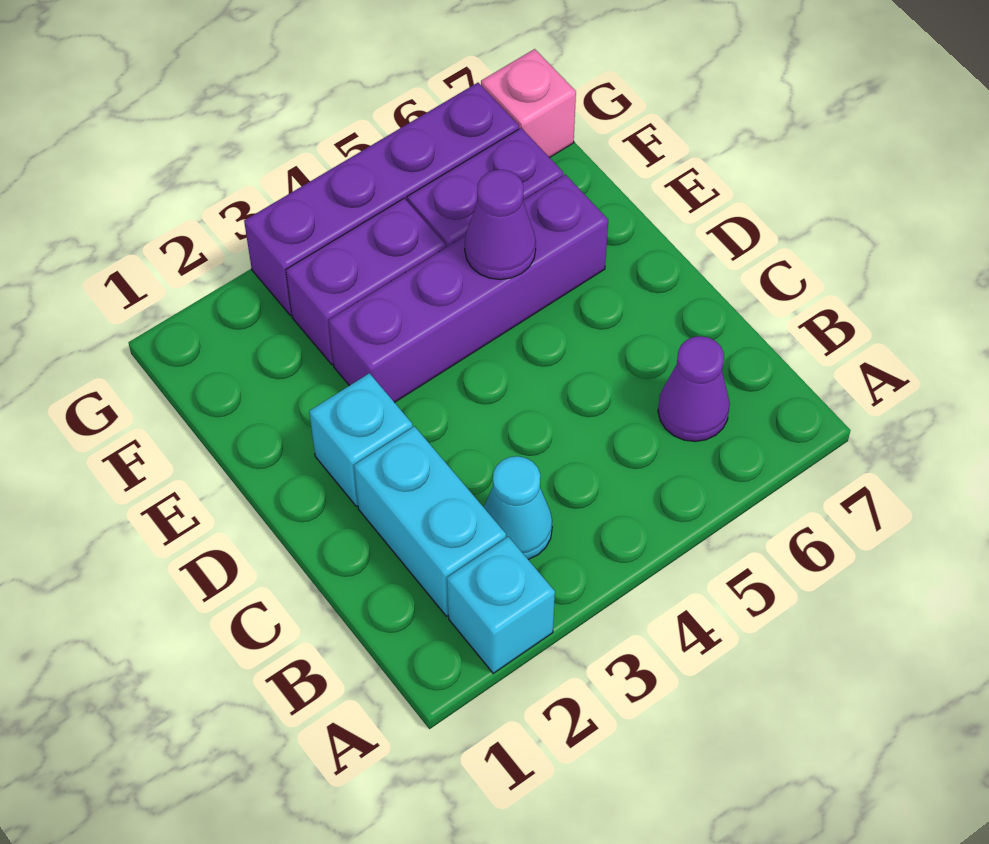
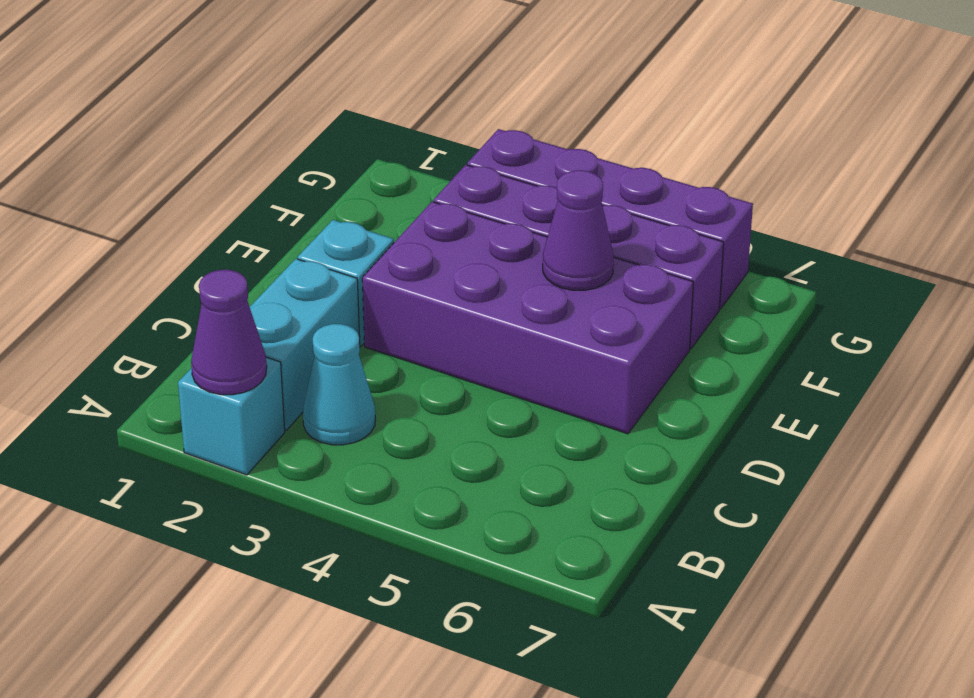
purple cone B6 level 1 -> purple cone A2 level 2
purple brick E3:E6 level 1 -> purple brick D3:E6 level 1
pink brick G7 level 1 -> none

